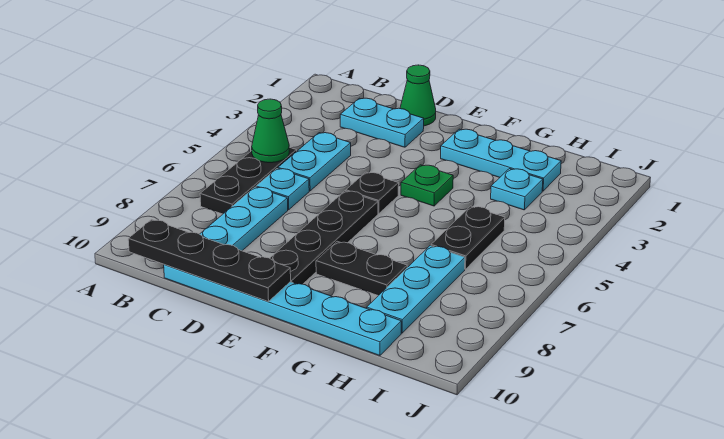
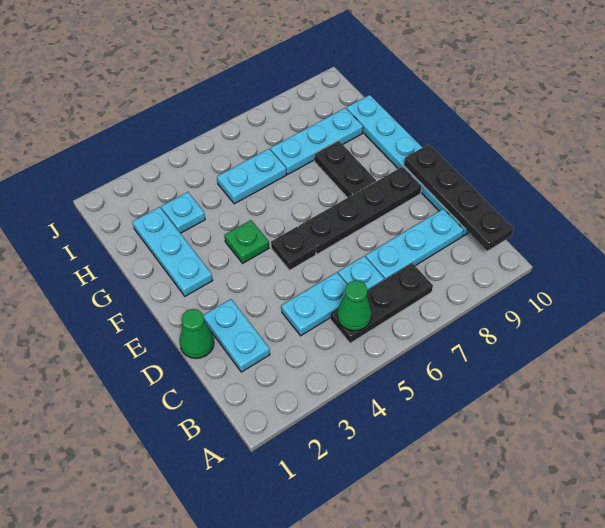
black plate H5:H6 level 1 -> cyan plate H5:H6 level 1

